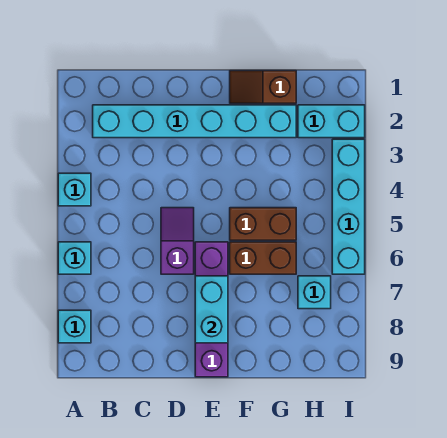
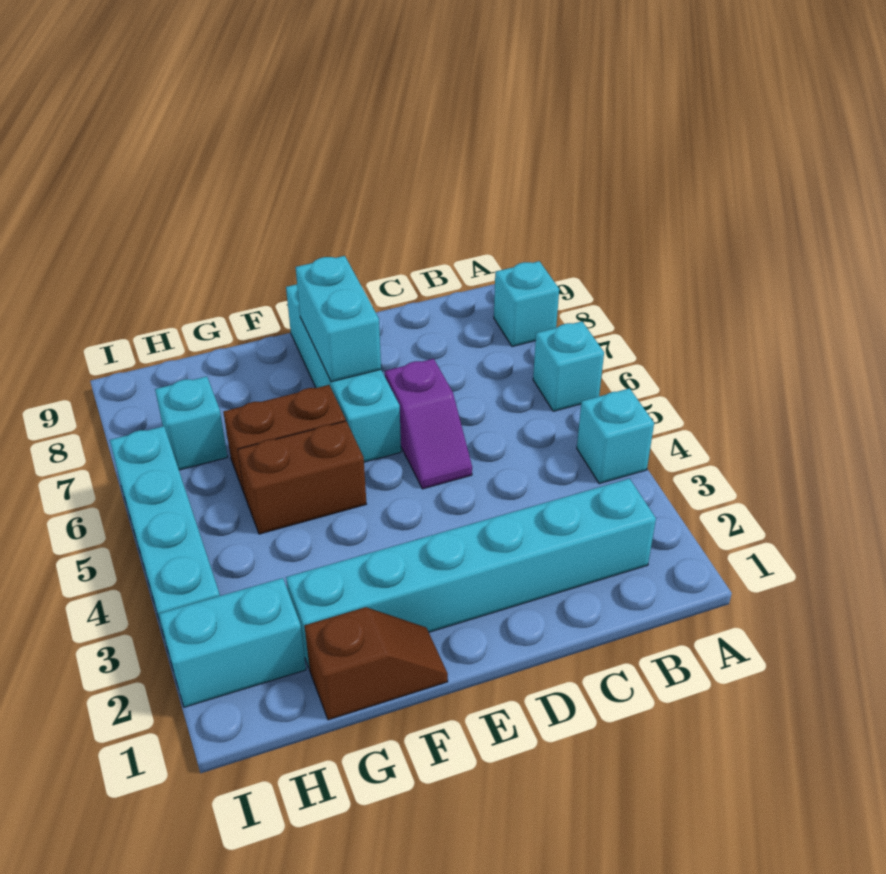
purple brick E6:E9 level 1 -> cyan brick E6:E9 level 1

